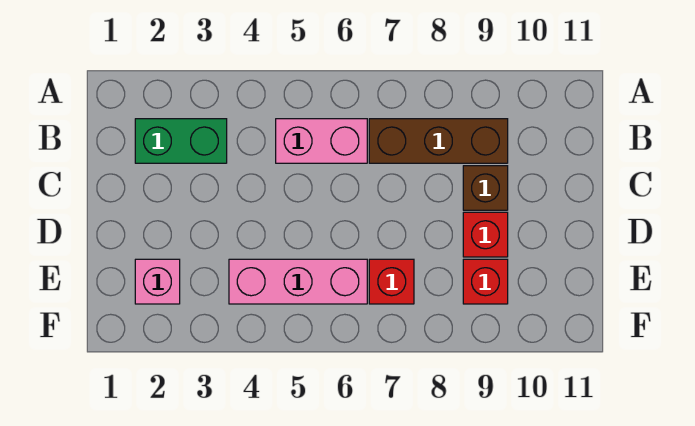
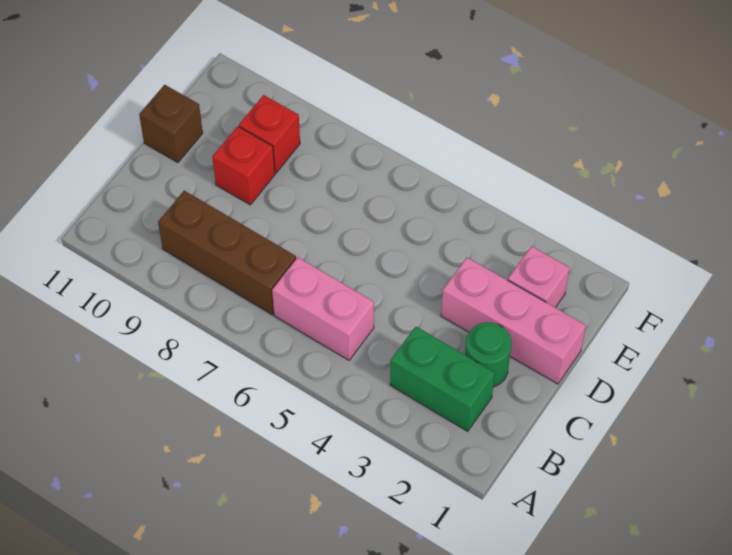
none -> green round brick C2 level 1
brown brick C9 level 1 -> brown brick D11 level 1
pink brick E4:E6 level 1 -> pink brick D1:D3 level 1
red brick E7 level 1 -> none

